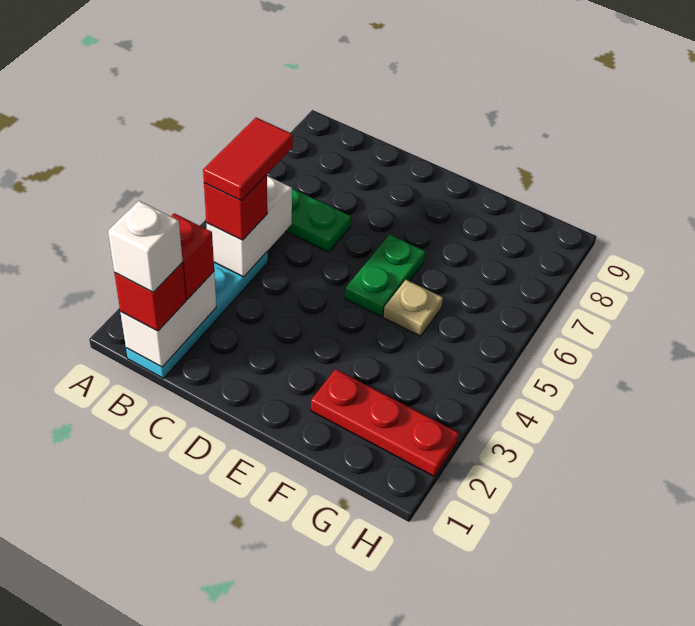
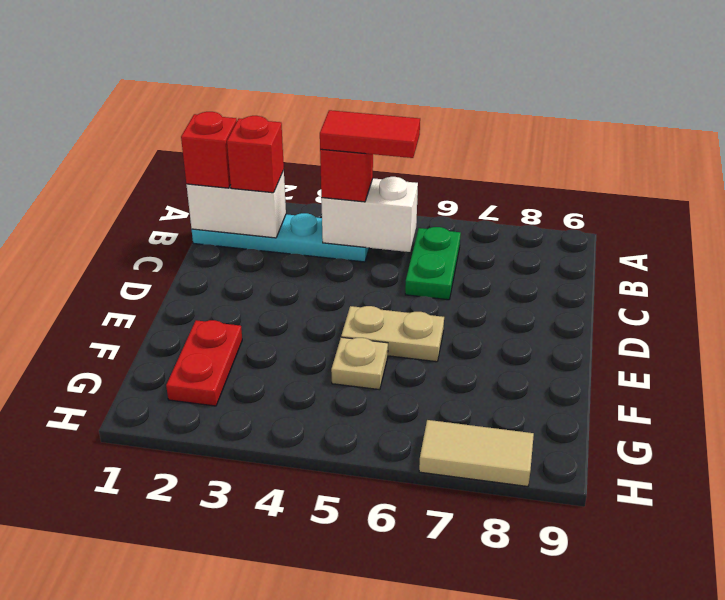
white brick B1 level 4 -> none
green plate E5:E6 level 1 -> tan plate E5:E6 level 1
red plate F2:H2 level 1 -> red plate F2:G2 level 1
none -> tan tile H7:H8 level 1

